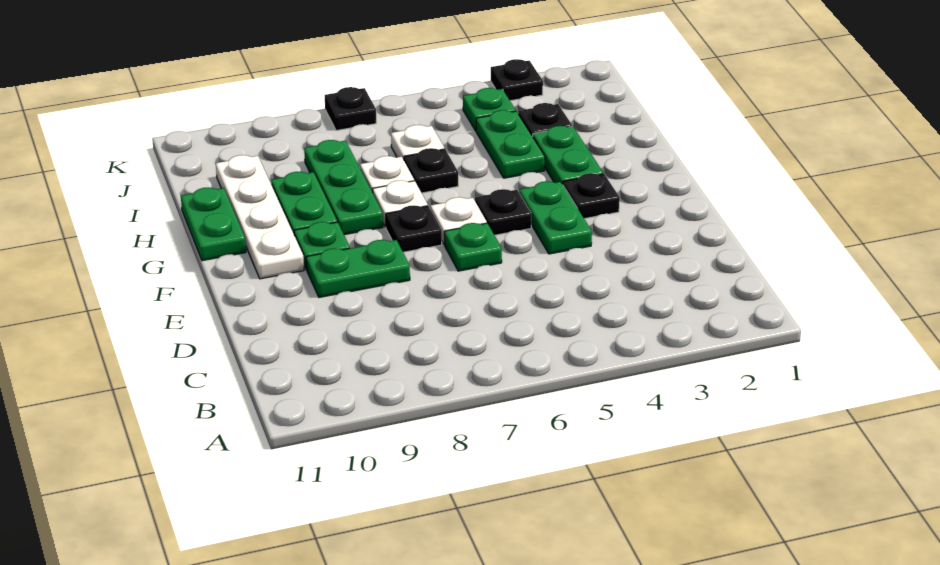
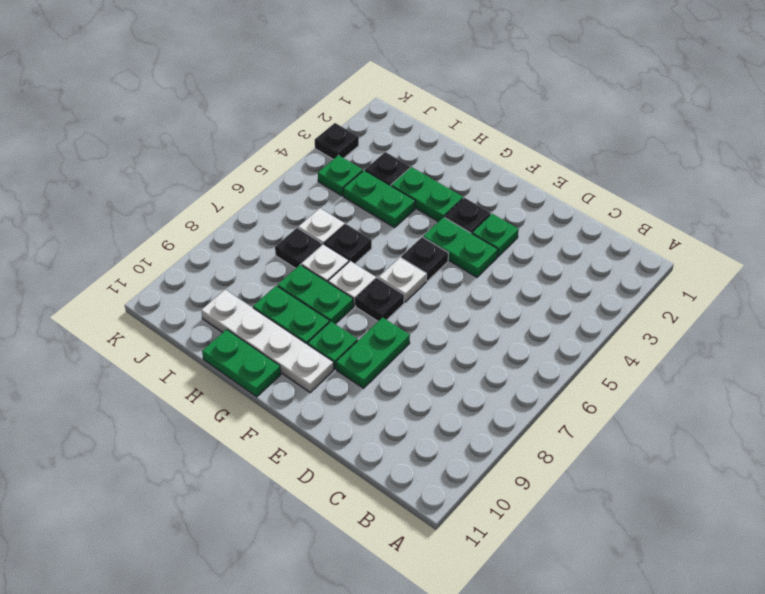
green plate E6 level 1 -> green plate E3 level 1
green plate G8:I8 level 1 -> green plate G8:H8 level 1
black plate K7 level 1 -> black plate I7 level 1

